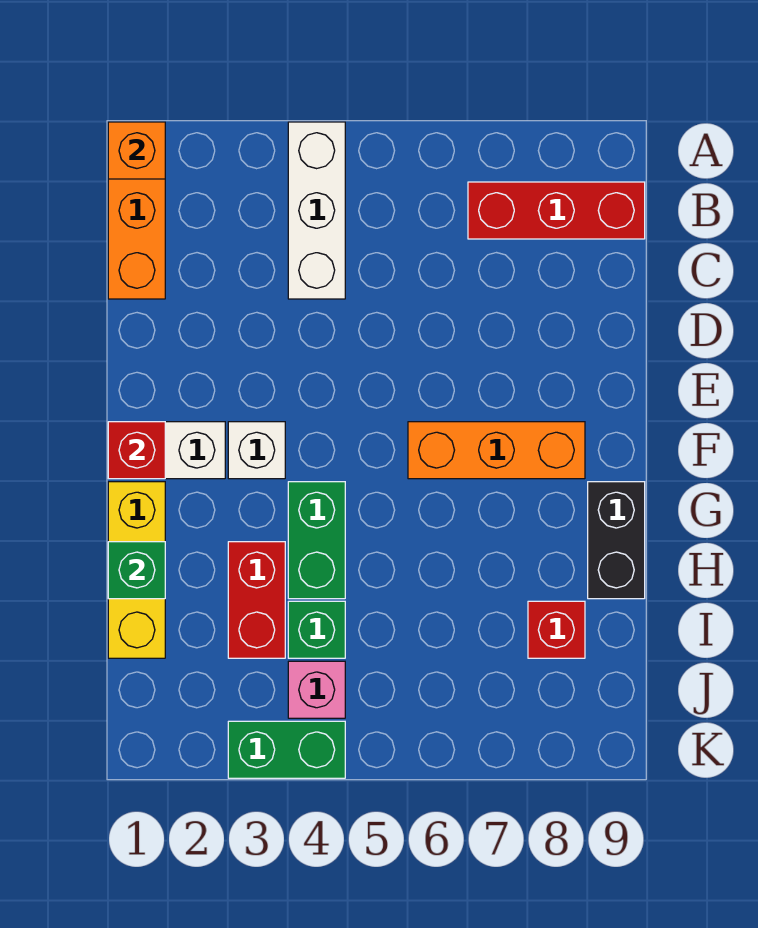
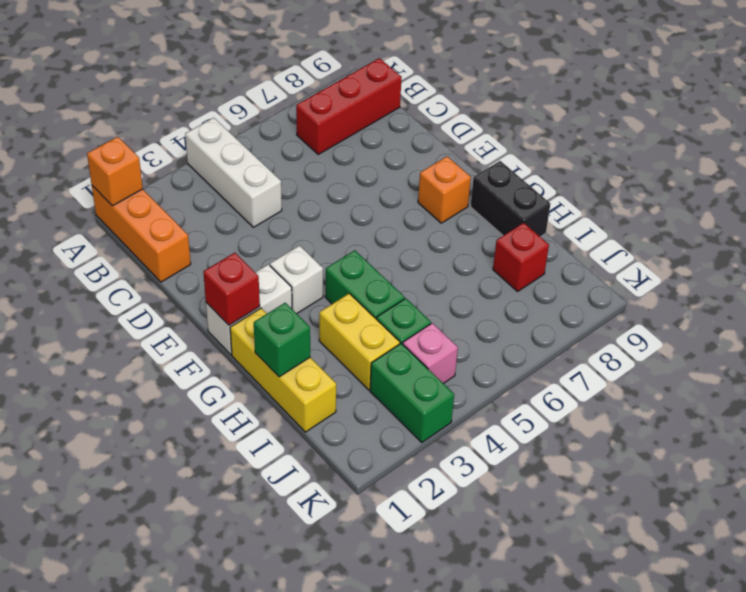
orange brick F6:F8 level 1 -> orange brick F8 level 1
red brick H3:I3 level 1 -> yellow brick H3:I3 level 1
green brick K3:K4 level 1 -> green brick J3:K3 level 1

